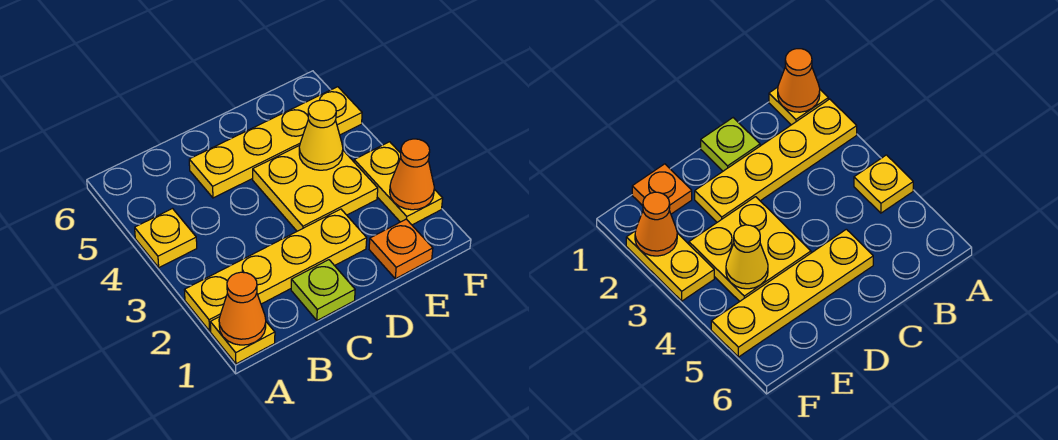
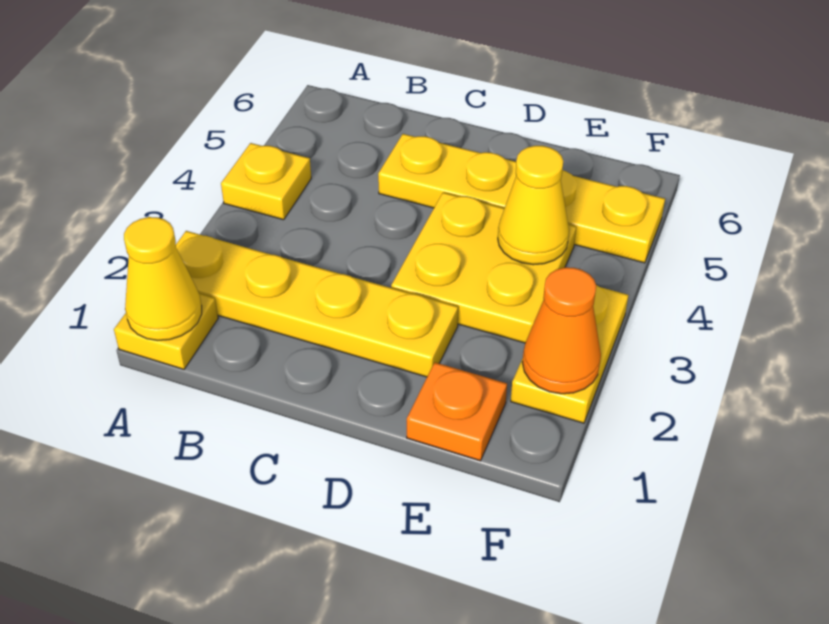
orange cone A1 level 2 -> yellow cone A1 level 2
lime plate C1 level 1 -> none

